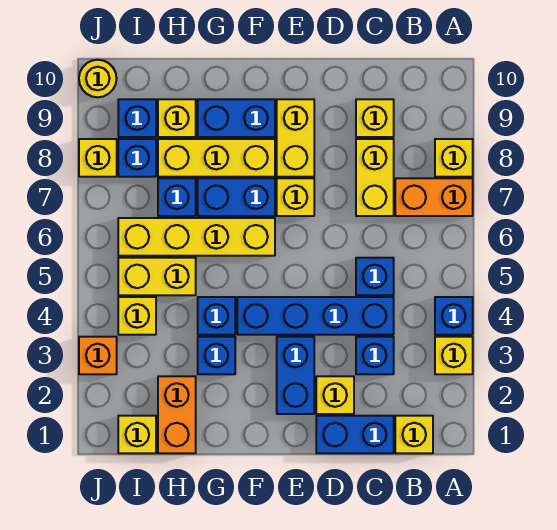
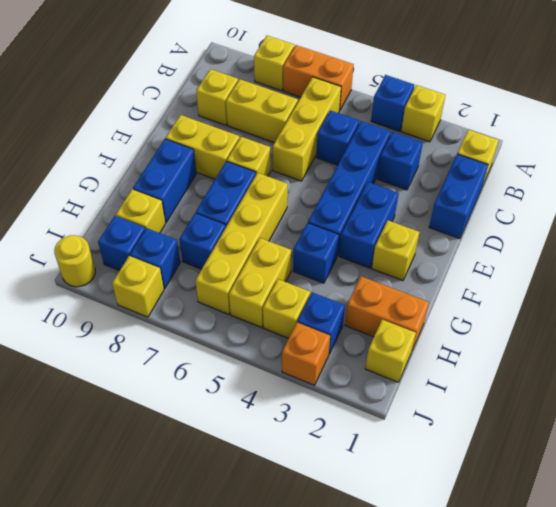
orange brick A7:B7 level 1 -> orange brick A6:A7 level 1
yellow brick D2 level 1 -> yellow brick F2 level 1
blue brick E2:E3 level 1 -> blue brick E3:F3 level 1
yellow brick F8:H8 level 1 -> yellow brick B6:D6 level 1
blue brick G3 level 1 -> blue brick I3 level 1

